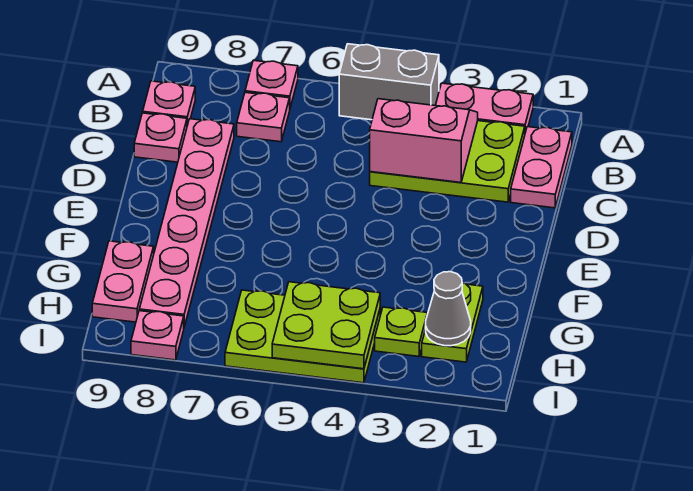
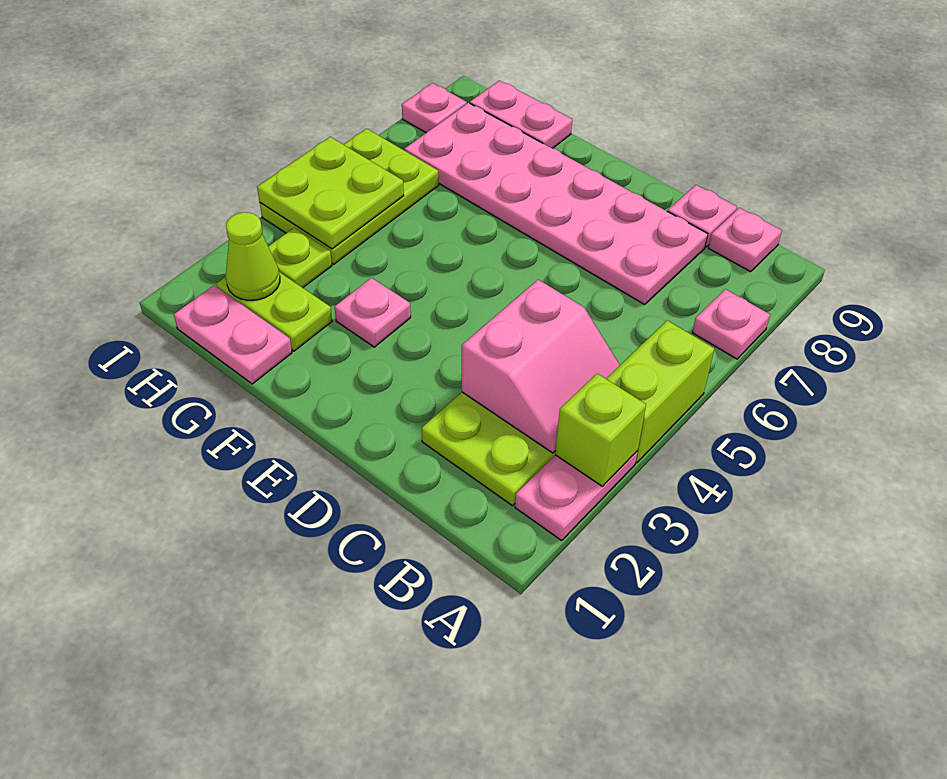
none -> lime brick A3 level 2
grey brick A4:A5 level 1 -> lime brick A4:A5 level 1
pink plate B1:C1 level 1 -> pink plate G1:H1 level 1
pink plate B7 level 1 -> pink plate F3 level 1
pink plate C8:H8 level 1 -> pink plate C7:H8 level 1
grey cone H2 level 2 -> lime cone H2 level 2

